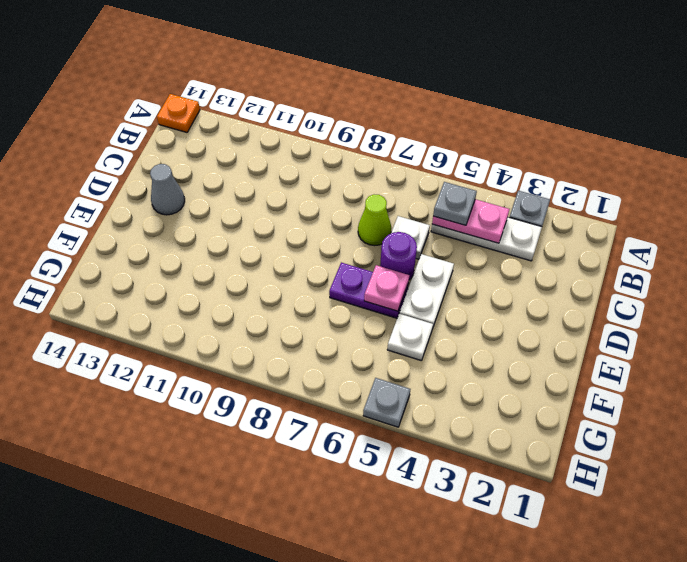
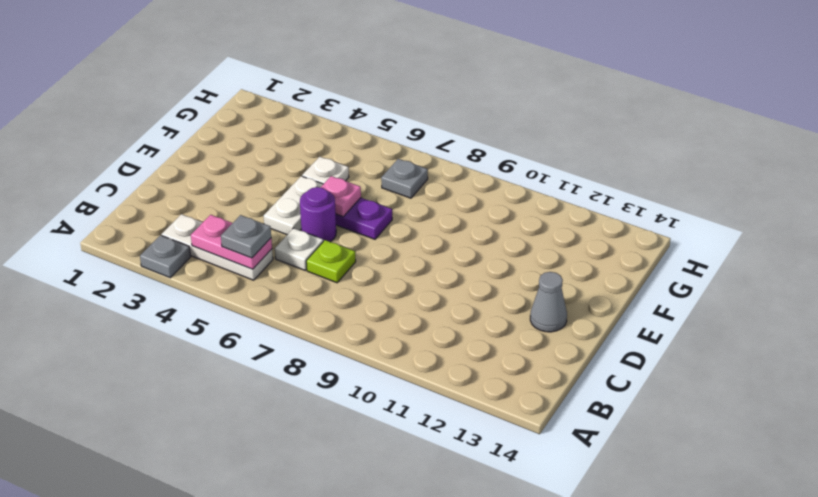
orange plate A14 level 1 -> none
lime cone C7 level 1 -> lime plate C7 level 1
grey plate H5 level 1 -> grey plate G7 level 1

